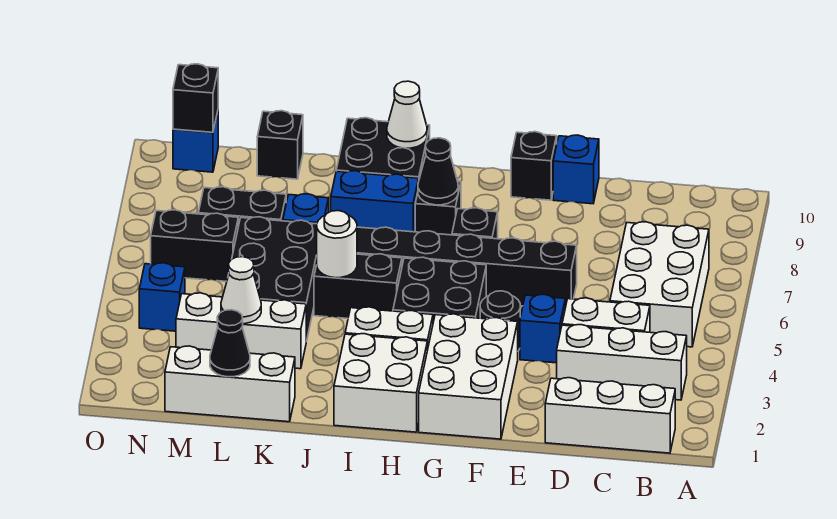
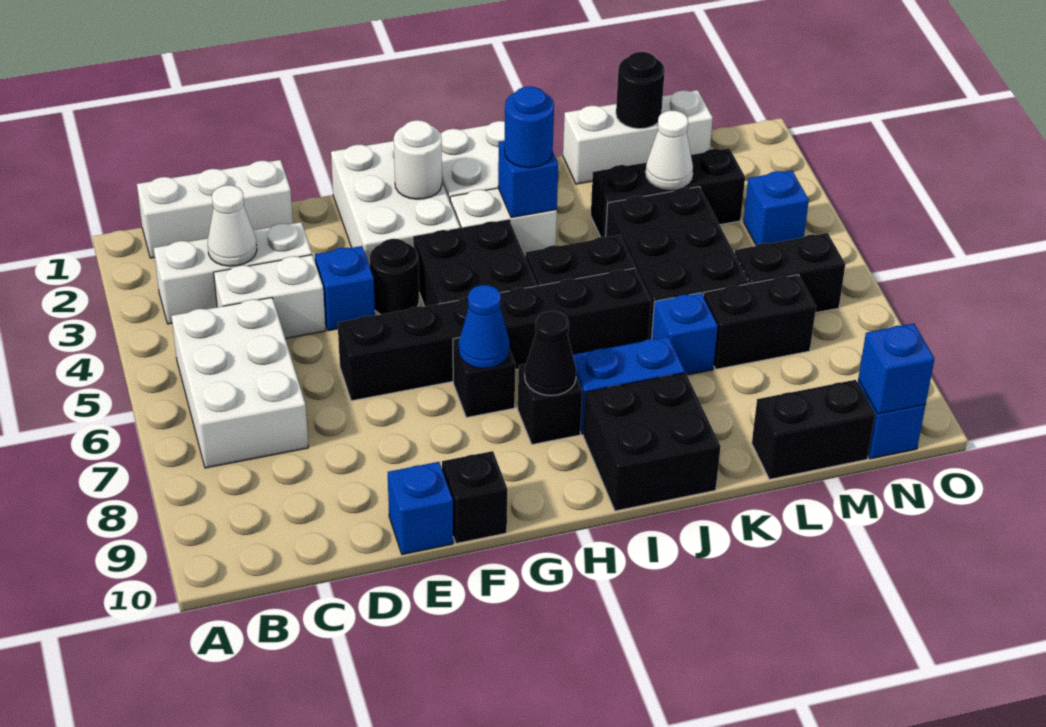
none -> blue cone G7 level 2
none -> blue brick I3 level 2
none -> blue round brick I3 level 3
white cone I10 level 2 -> white cone C3 level 2
white round brick J5 level 2 -> white round brick G2 level 2
white brick K3:M3 level 1 -> black brick K3:M3 level 1
black cone L1 level 2 -> black round brick L1 level 2
black brick L10 level 1 -> black brick L10:M10 level 1
black brick N10 level 2 -> blue brick N10 level 2

